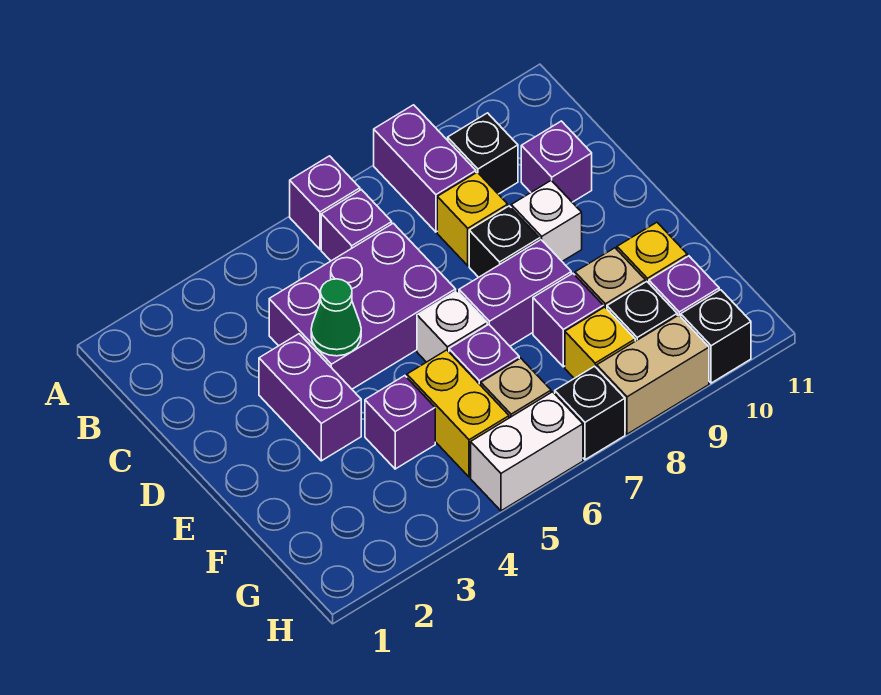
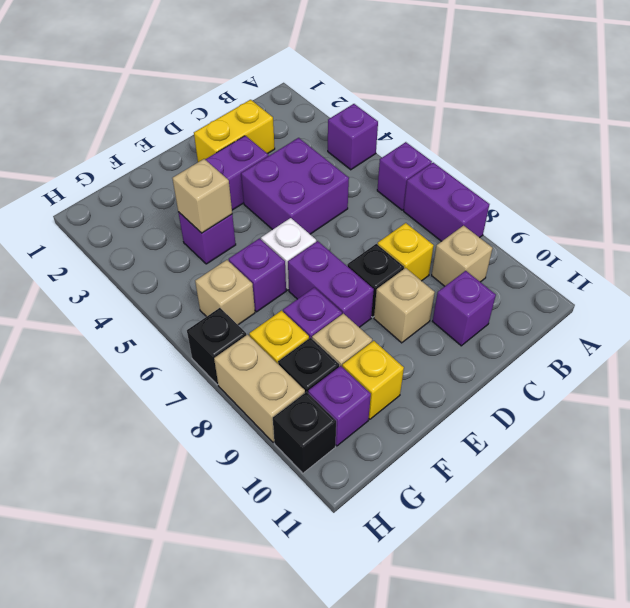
purple brick A8:B8 level 1 -> purple brick A7:A8 level 1
purple brick B6 level 1 -> purple brick A4 level 1
black brick B9 level 1 -> tan brick B9 level 1
purple brick C4:D6 level 1 -> purple brick C4:D5 level 1
green cone D4 level 2 -> none
white brick D9 level 1 -> tan brick D9 level 1
none -> tan brick F4 level 2
yellow brick F5:G5 level 1 -> yellow brick C2:D2 level 1
white brick H5:H6 level 1 -> none

